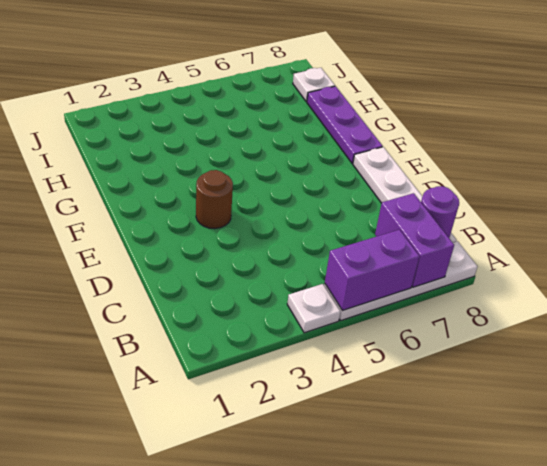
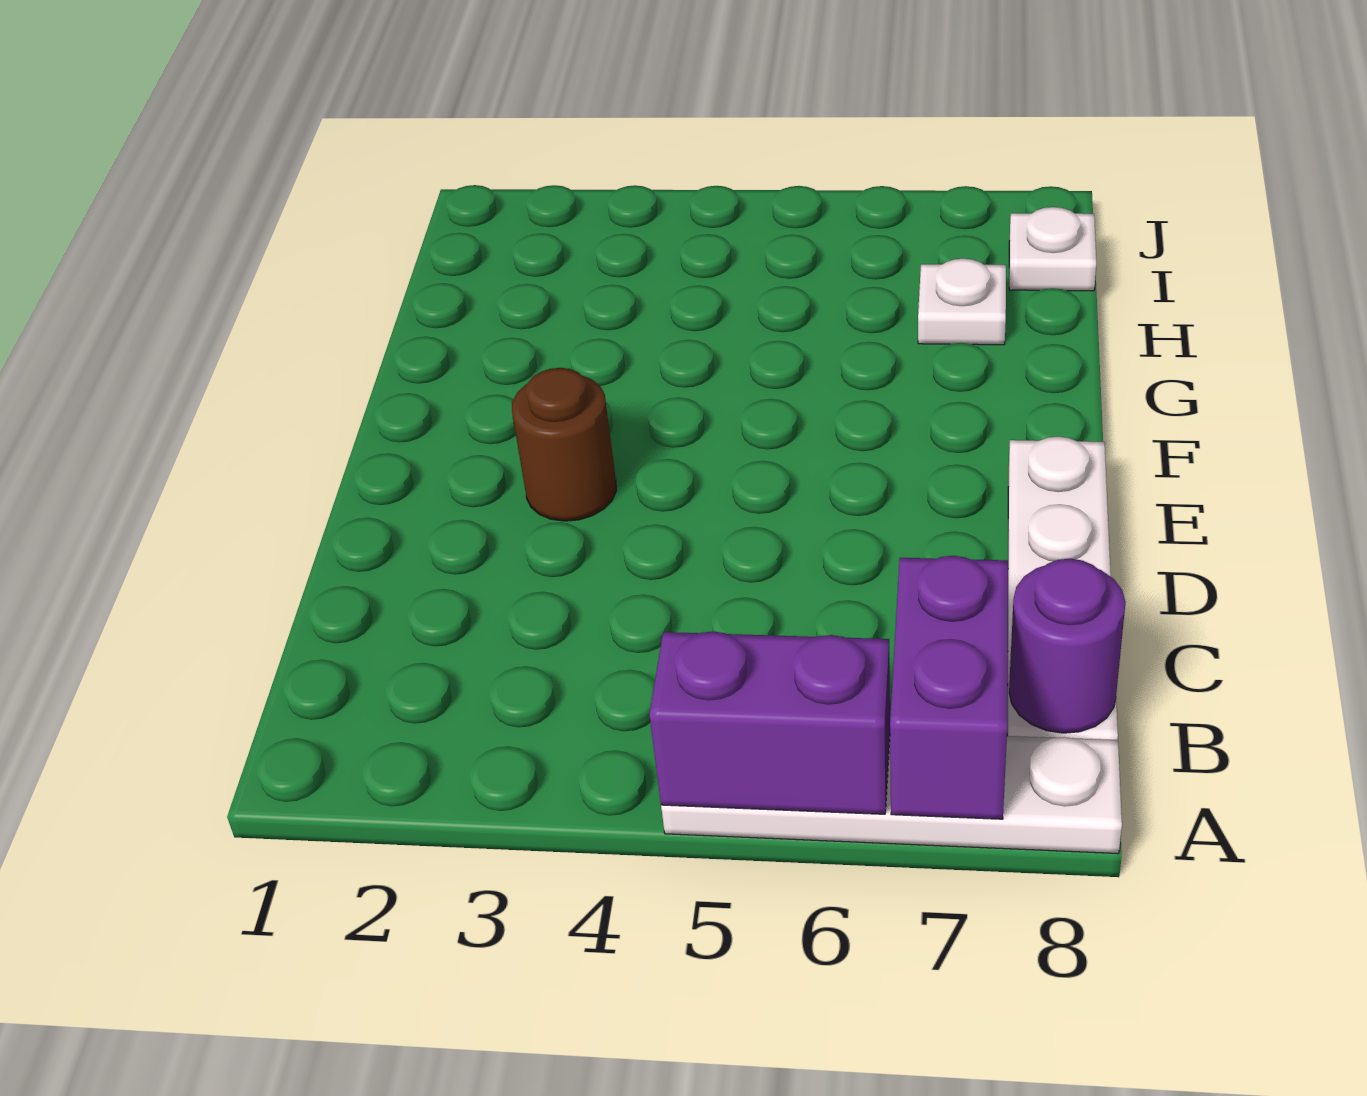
white plate A4 level 1 -> white plate H7 level 1
purple plate F8:H8 level 1 -> none

